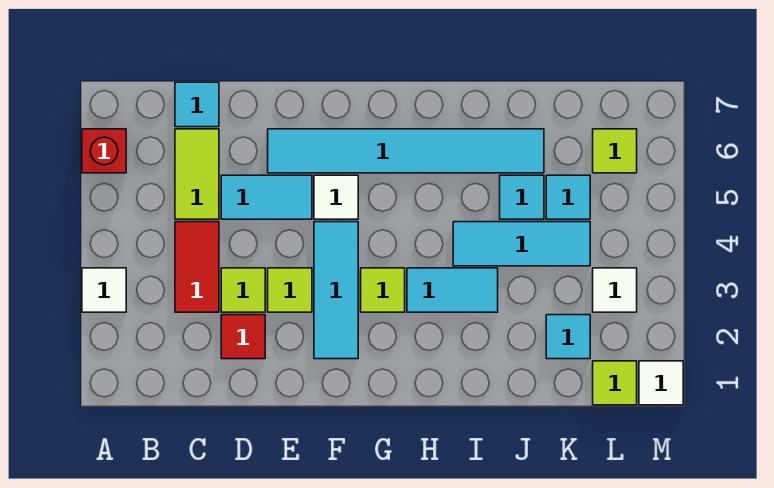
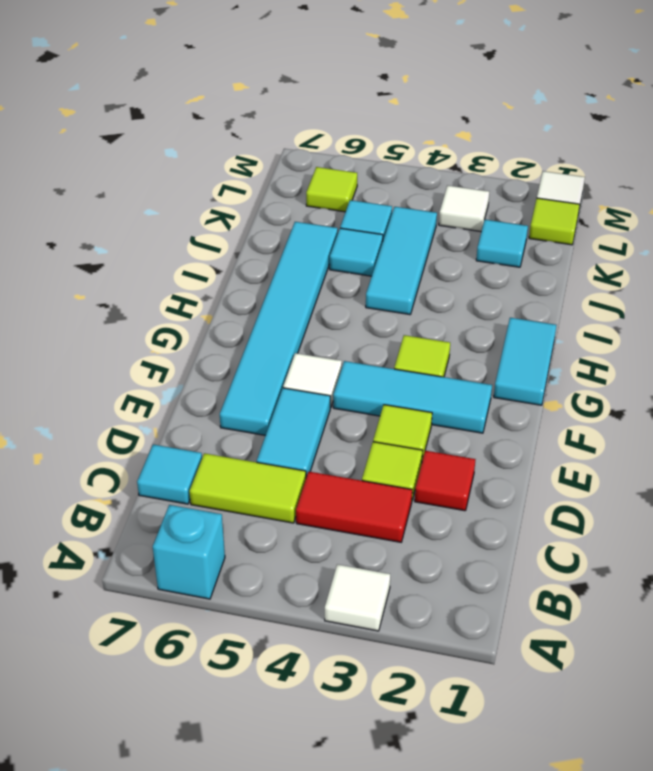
red brick A6 level 1 -> cyan brick A6 level 1
cyan tile H3:I3 level 1 -> cyan tile G1:H1 level 1

